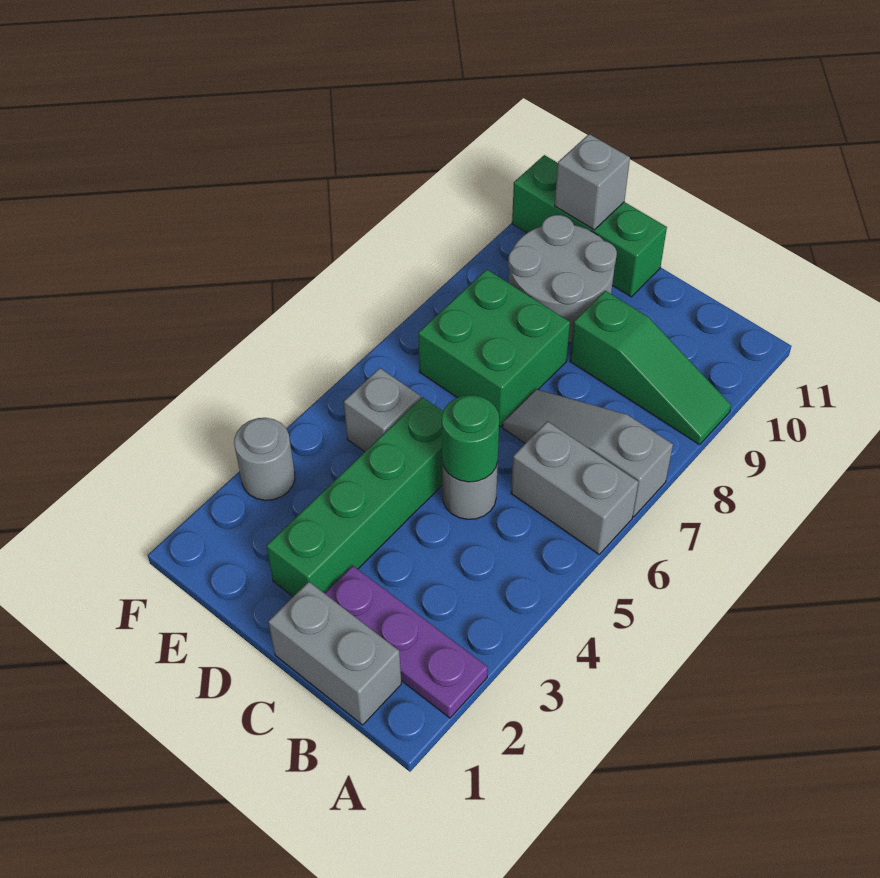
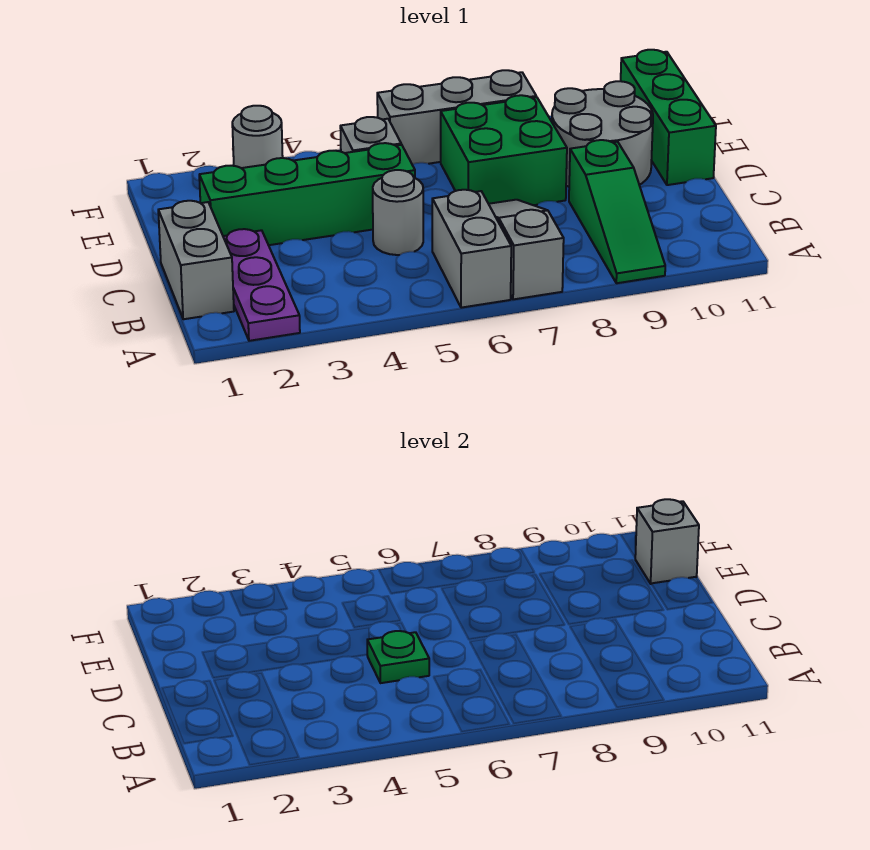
green round brick C5 level 2 -> green plate C5 level 2
none -> grey brick F6:F8 level 1

